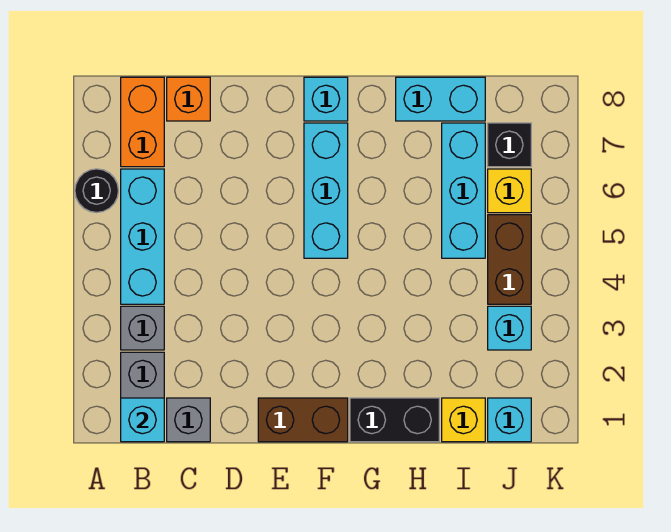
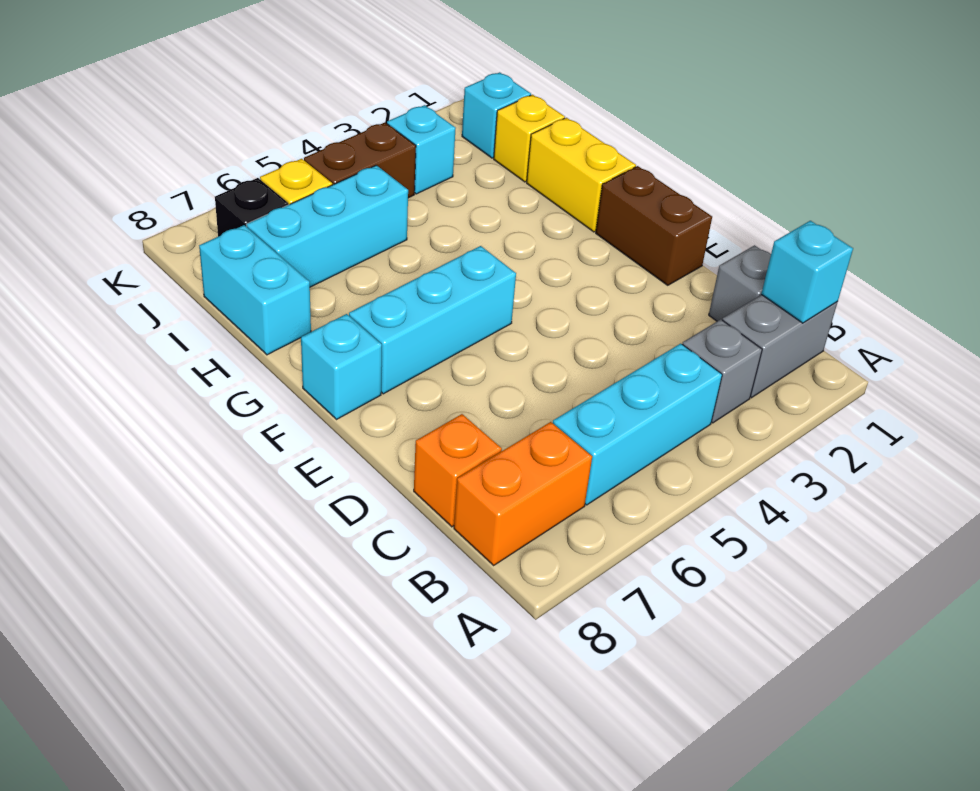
black round brick A6 level 1 -> none
black brick G1:H1 level 1 -> yellow brick G1:H1 level 1

